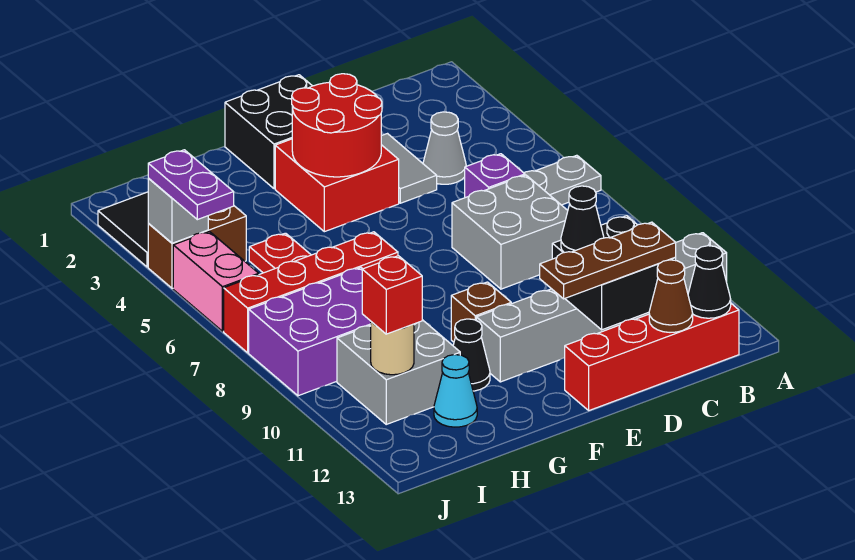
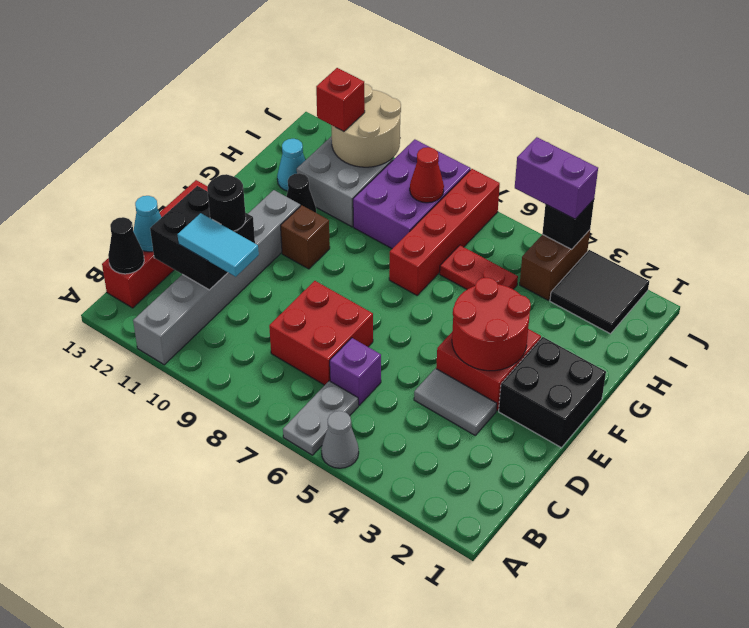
grey cone C4 level 1 -> grey cone A5 level 1
grey brick C7:D8 level 1 -> red brick C7:D8 level 1
none -> cyan tile C10:C11 level 3
brown plate C12:E12 level 3 -> none
brown cone C13 level 2 -> cyan cone C13 level 2
black cone D11 level 3 -> black round brick D11 level 3
none -> red cone I8 level 2
tan round brick I11 level 2 -> tan round brick I10:J11 level 2
grey brick J4 level 2 -> black brick J4 level 2
purple plate J4:J5 level 3 -> purple brick J4:J5 level 3
pink brick J5:J6 level 1 -> none

